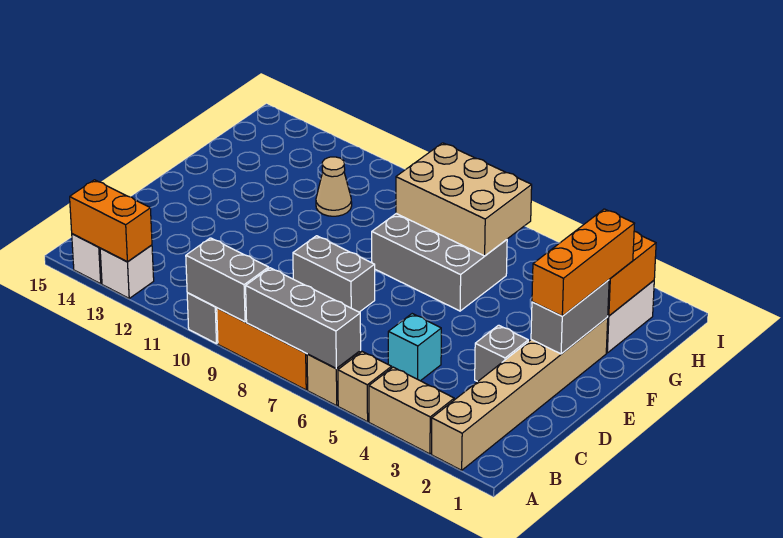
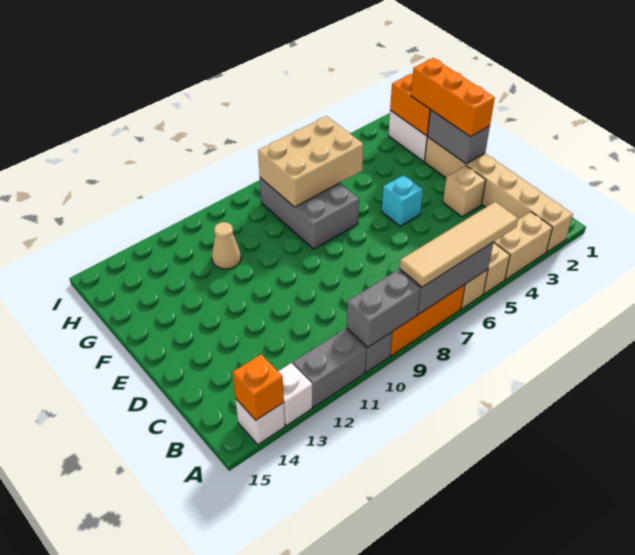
none -> tan tile A5:A8 level 3
orange brick A13:A14 level 2 -> orange brick A14 level 2
cyan brick C5 level 1 -> cyan brick E5 level 1
grey brick D3 level 1 -> tan brick D3 level 1
grey brick D8:D9 level 1 -> grey brick A11:A12 level 1
grey brick F6:G8 level 1 -> grey brick F7:H8 level 1

